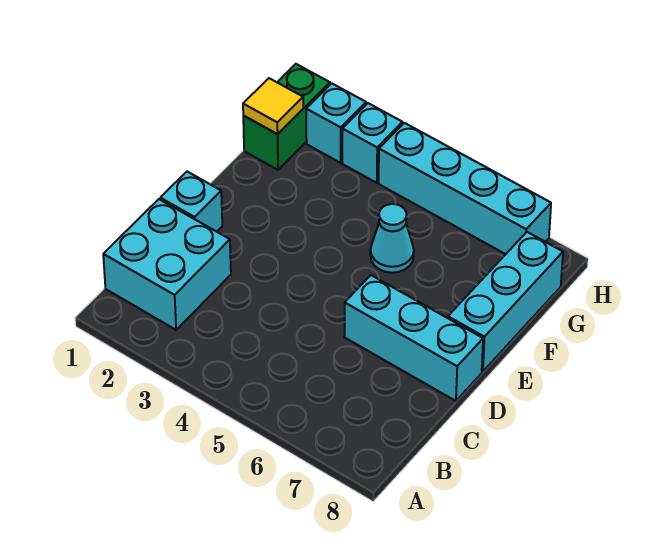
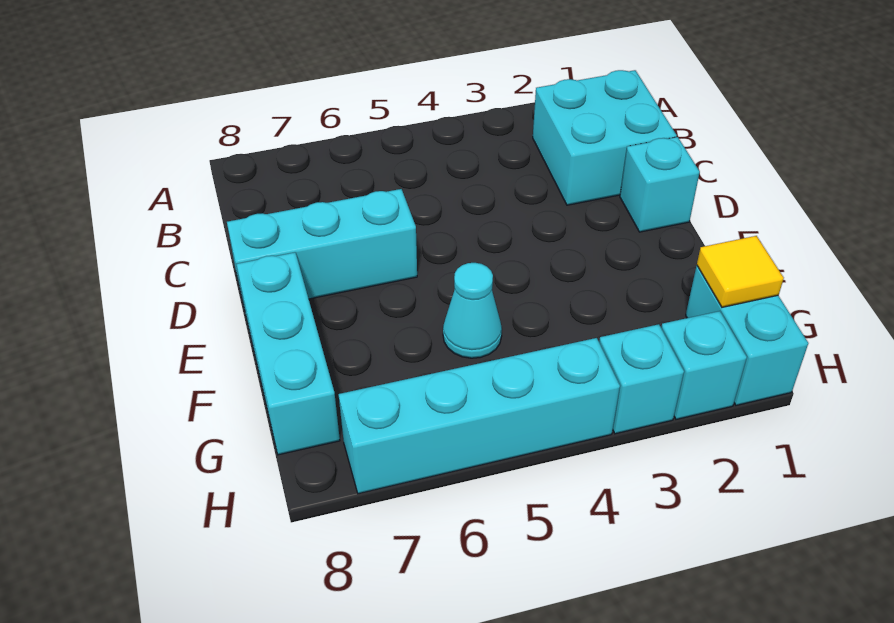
green brick G1:H1 level 1 -> cyan brick G1:H1 level 1

